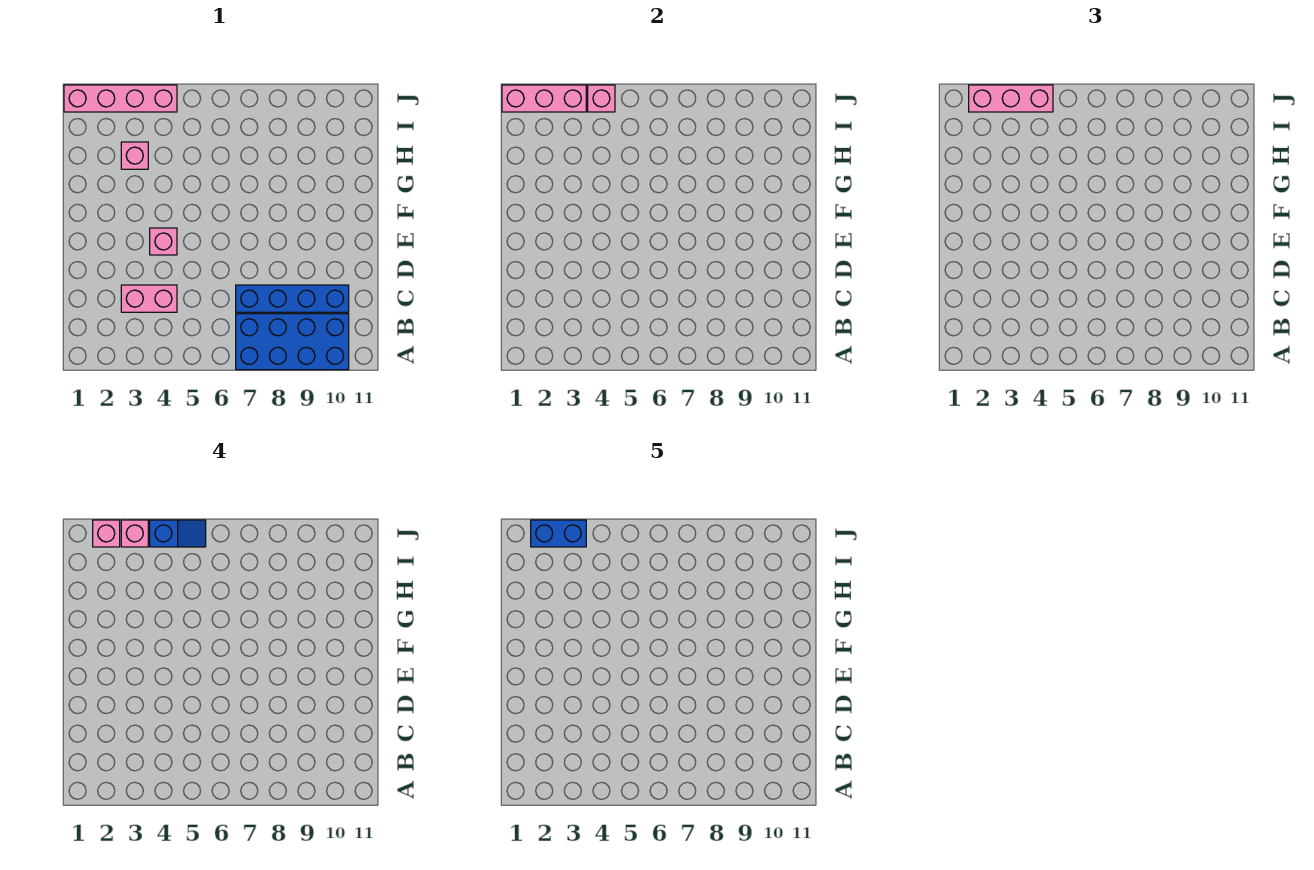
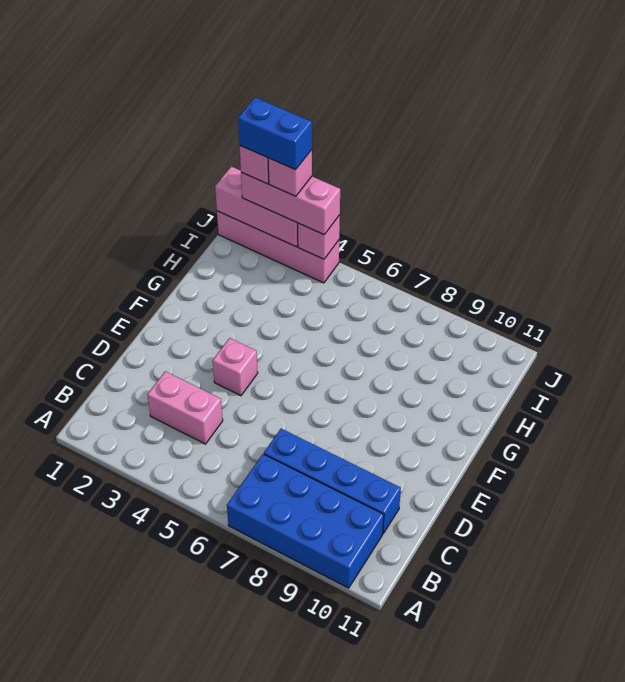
pink brick H3 level 1 -> none
blue slope J4:J5 level 4 top 4 -> none

